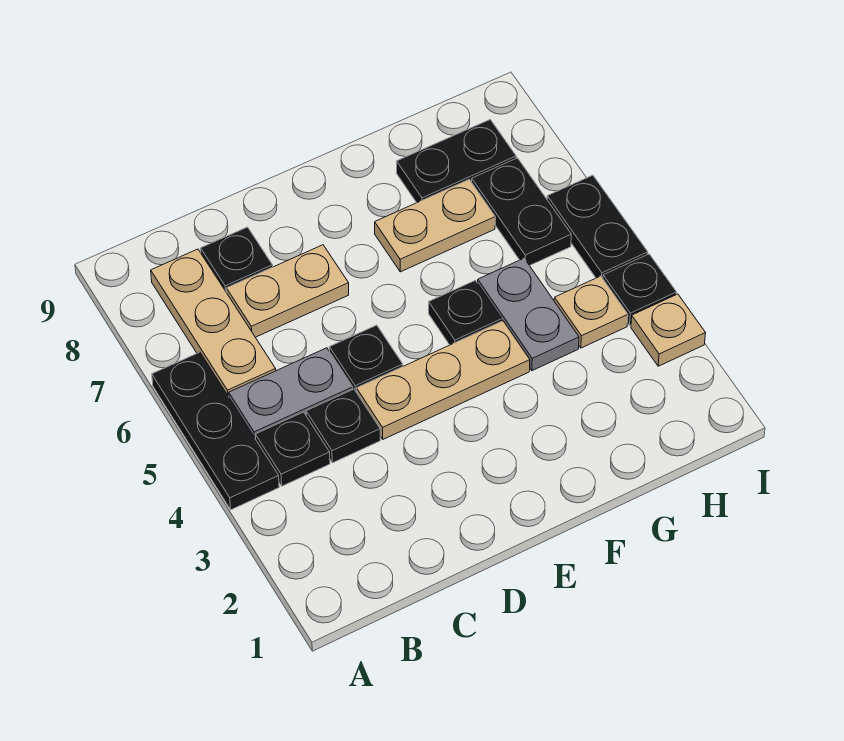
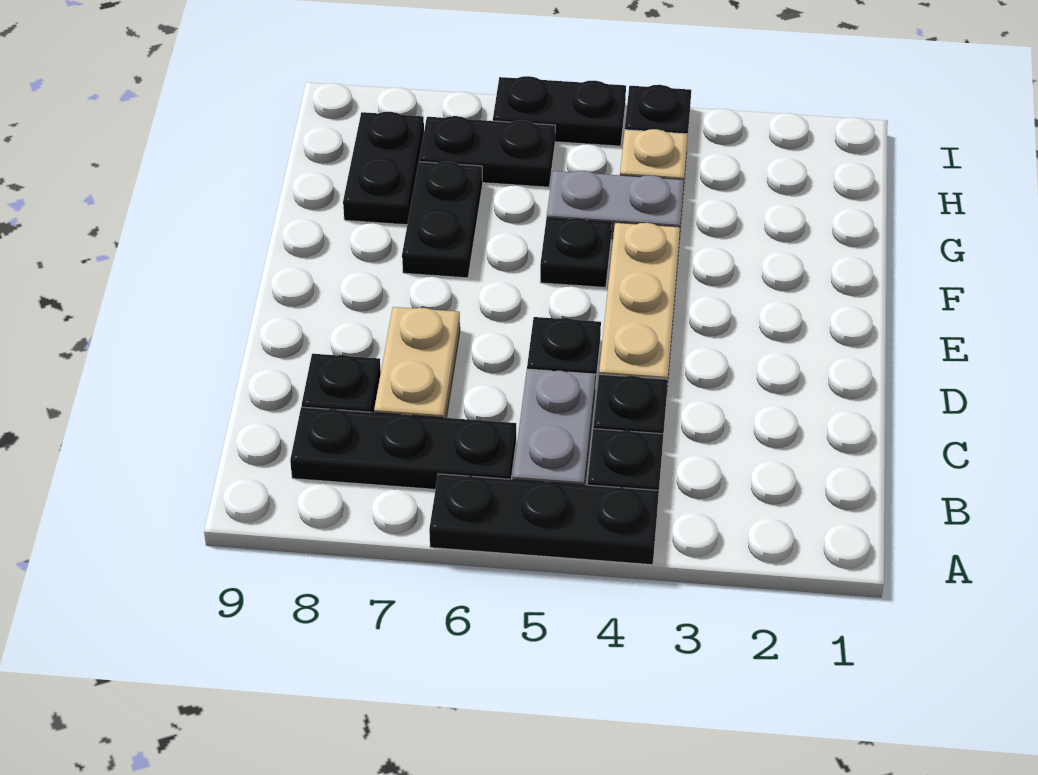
tan plate B6:B8 level 1 -> black plate B6:B8 level 1
tan plate F7:G7 level 1 -> black plate F7:G7 level 1
tan plate I3 level 1 -> none

